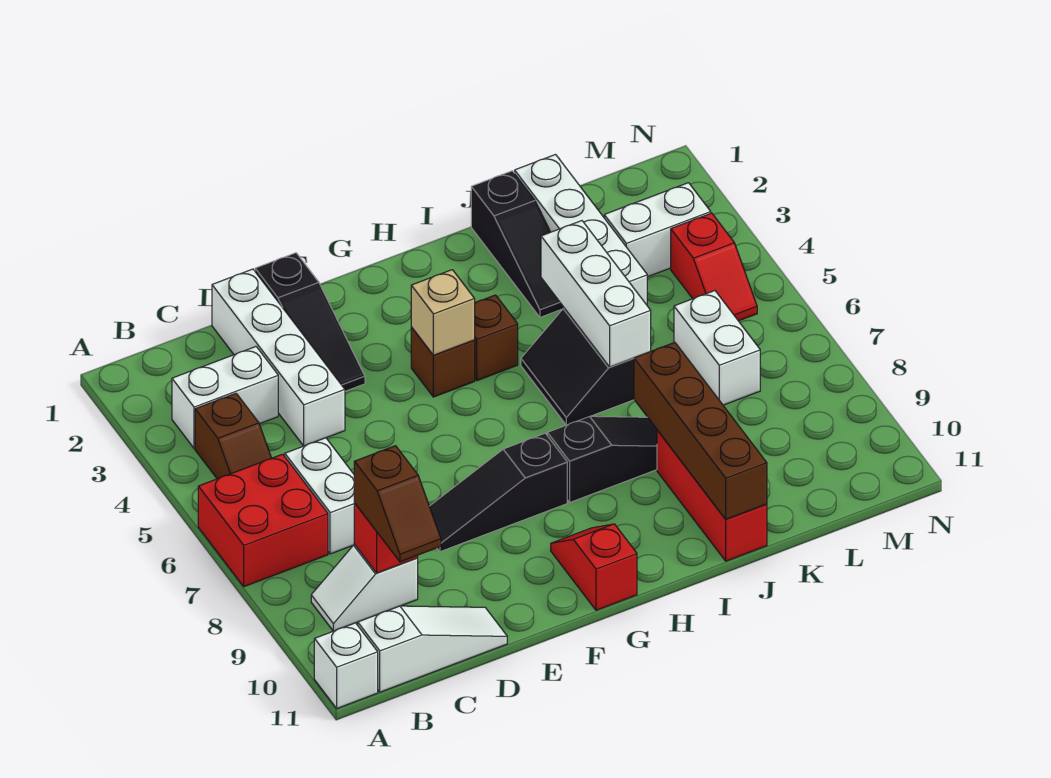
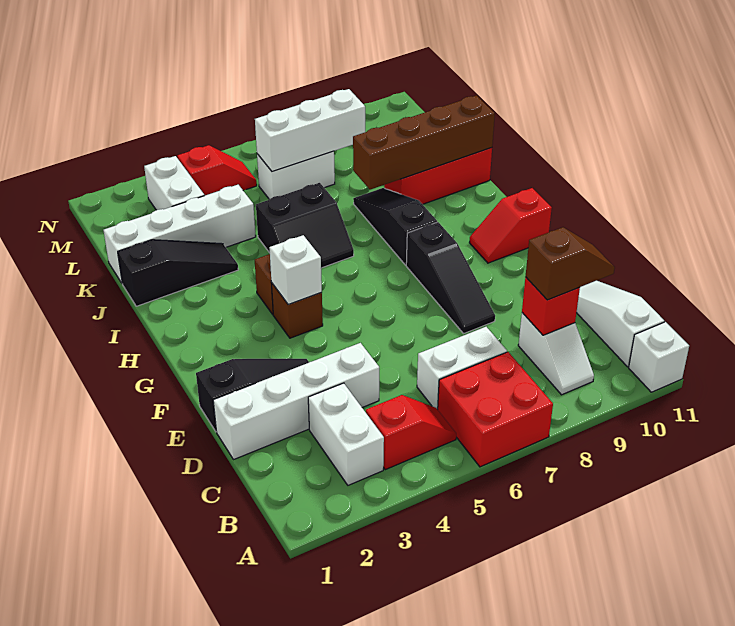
brown slope B4:B5 level 1 top 4 -> red slope B4:B5 level 1 top 4
tan brick G4 level 2 -> white brick G4 level 2
white brick J4:J6 level 2 -> white brick L6:L8 level 2

